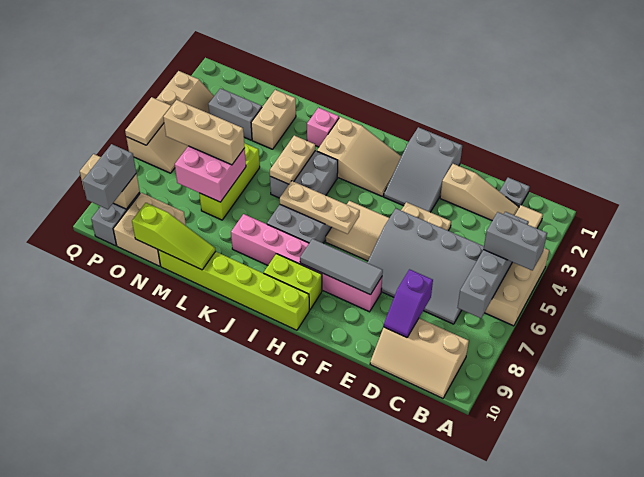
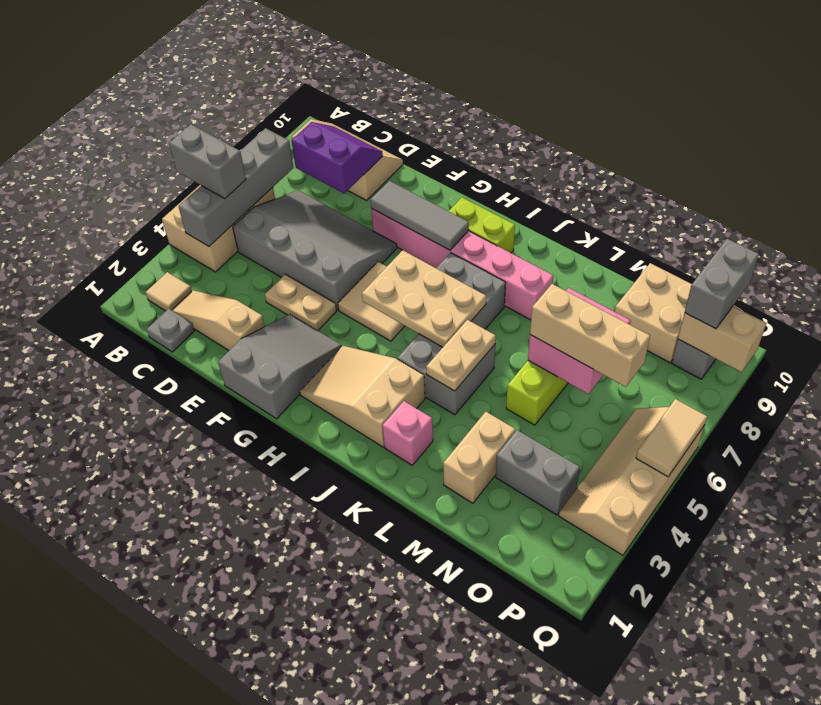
purple slope D8:D9 level 2 top 8 -> purple slope C8:D9 level 2 top 8
tan plate H6:J6 level 2 -> tan plate H5:J6 level 2
lime brick H10:M10 level 1 -> none
lime slope L10:N10 level 2 top N -> none

